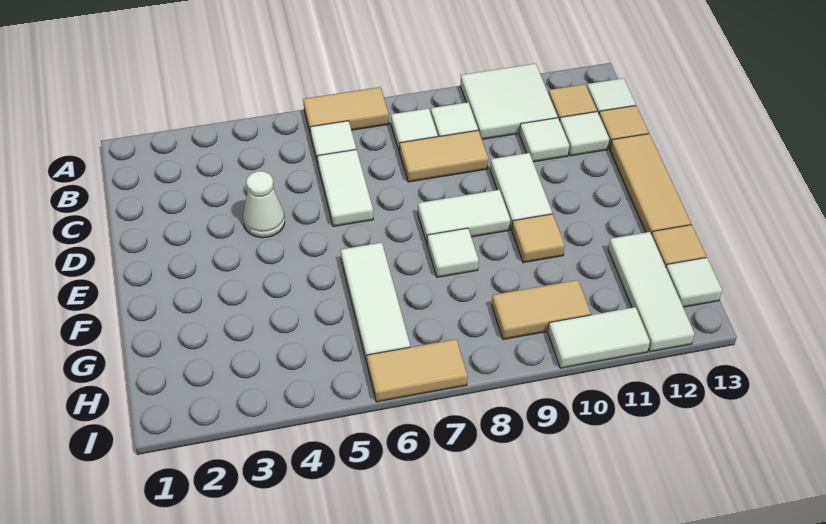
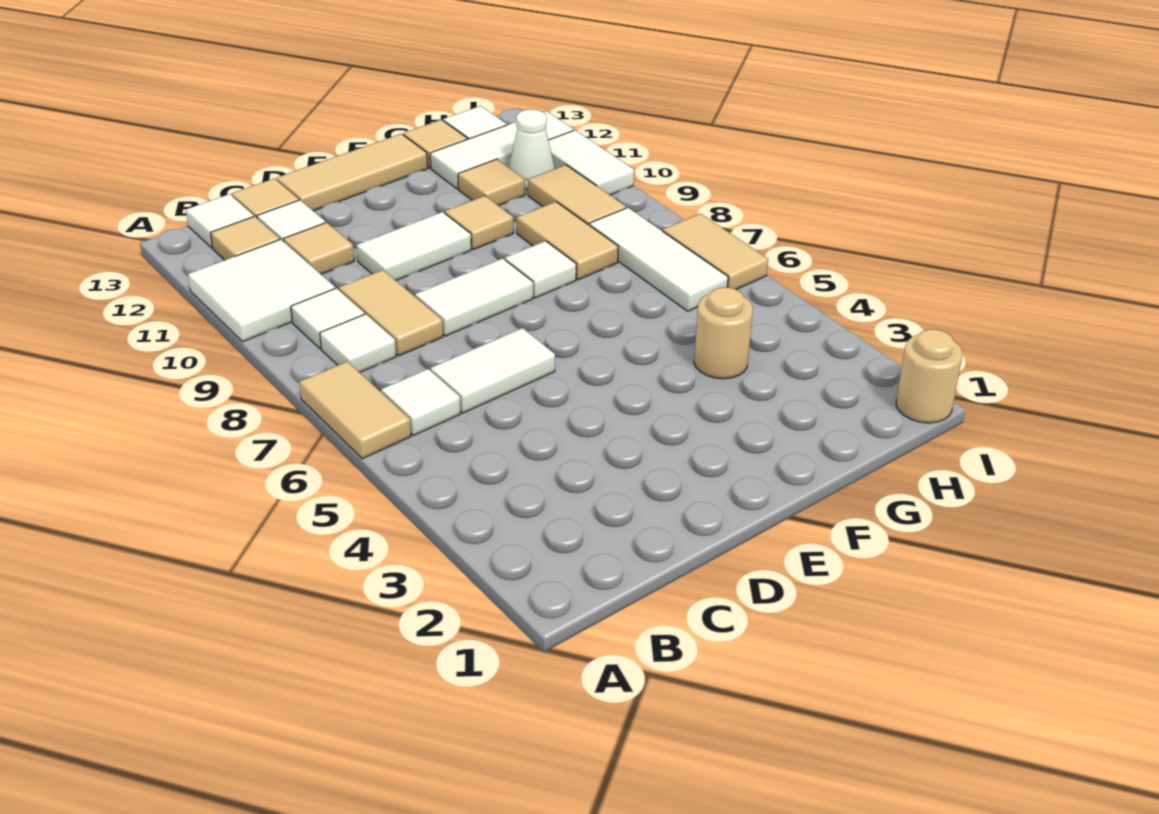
white tile C11 level 1 -> tan tile C11 level 1
white cone D4 level 1 -> white cone H11 level 1
white tile E8:E9 level 1 -> white tile D8:E8 level 1
white tile F6:H6 level 1 -> white tile H6:H8 level 1
none -> tan round brick G4 level 1
none -> tan tile G8:G9 level 1
none -> tan tile G11 level 1
none -> tan round brick I1 level 1

